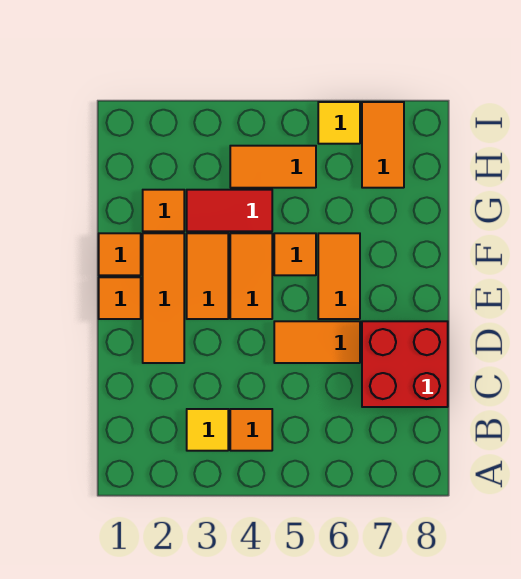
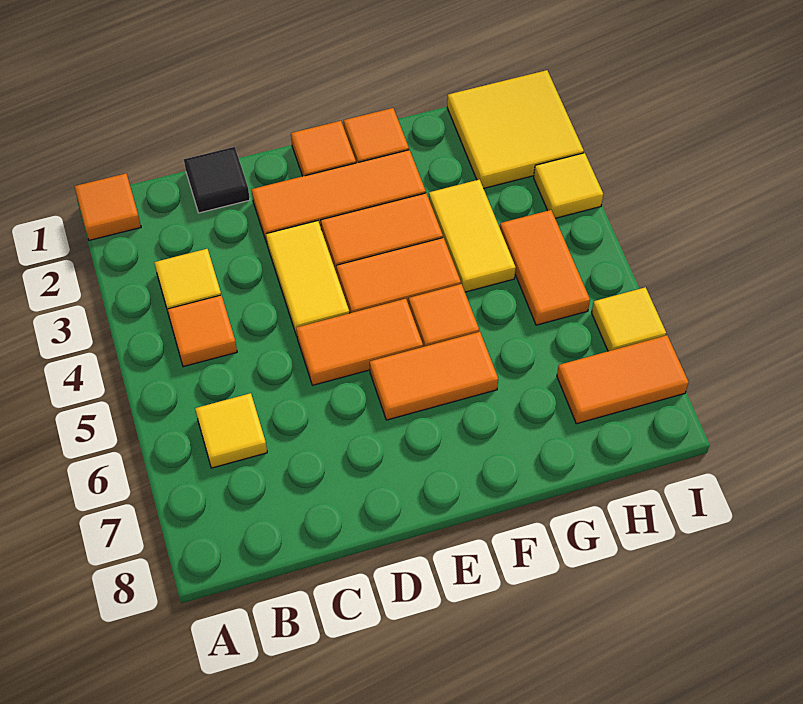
none -> yellow tile B6 level 1
none -> black tile C1 level 1
red brick C7:D8 level 1 -> none
none -> yellow tile D3:D4 level 1
orange tile D5:D6 level 1 -> orange tile D5:E5 level 1
orange tile G2 level 1 -> orange tile A1 level 1
red tile G3:G4 level 1 -> yellow tile G3:G4 level 1
none -> yellow tile H1:I2 level 1
none -> yellow tile I3 level 1

